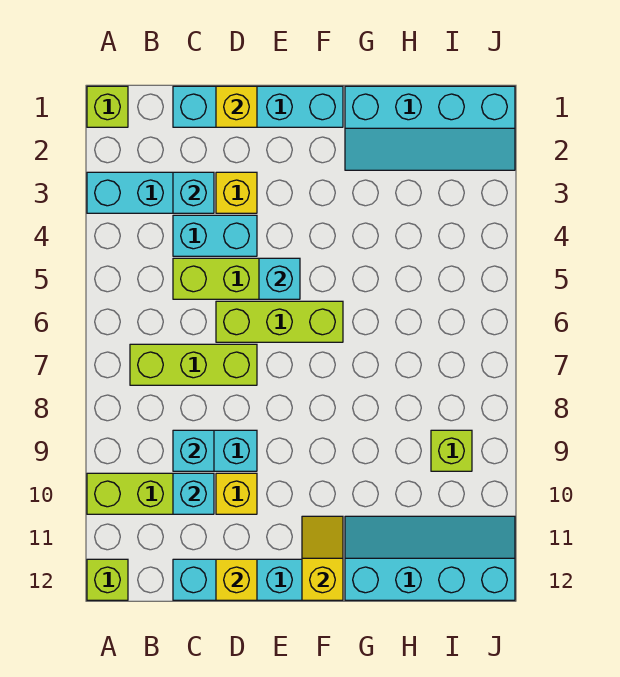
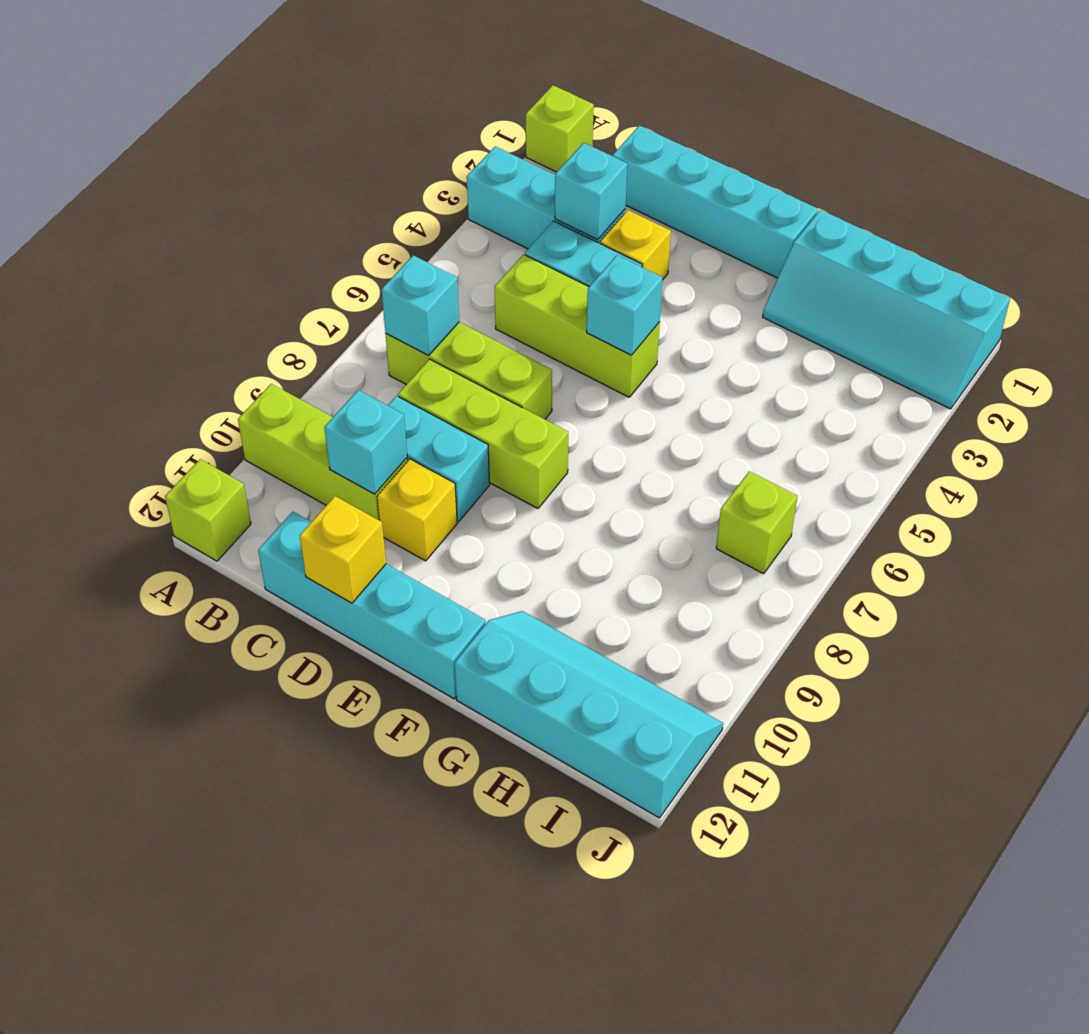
cyan brick C9 level 2 -> cyan brick B7 level 2
yellow brick D1 level 2 -> none
lime brick D6:F6 level 1 -> lime brick C8:E8 level 1
yellow slope F11:F12 level 2 top 12 -> none
lime brick I9 level 1 -> lime brick I7 level 1

